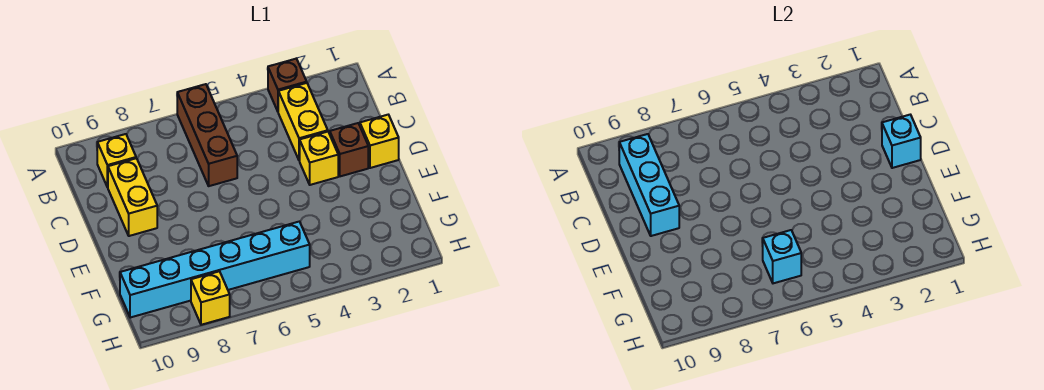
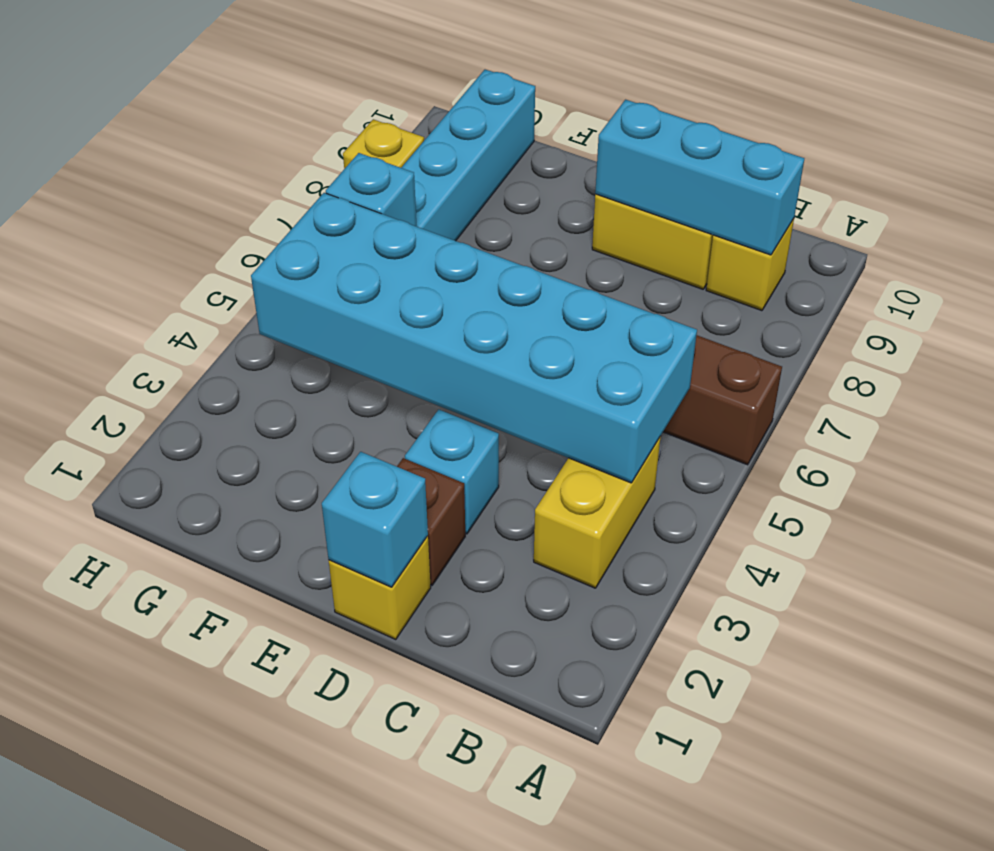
brown brick A3 level 1 -> none
yellow brick B3:C3 level 1 -> yellow brick B3:B4 level 1
none -> cyan brick B4:G5 level 2
yellow brick D3 level 1 -> cyan brick D3 level 1

